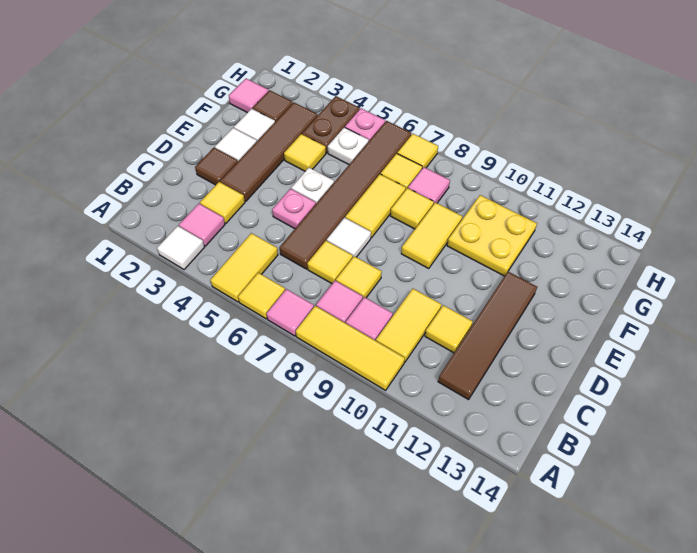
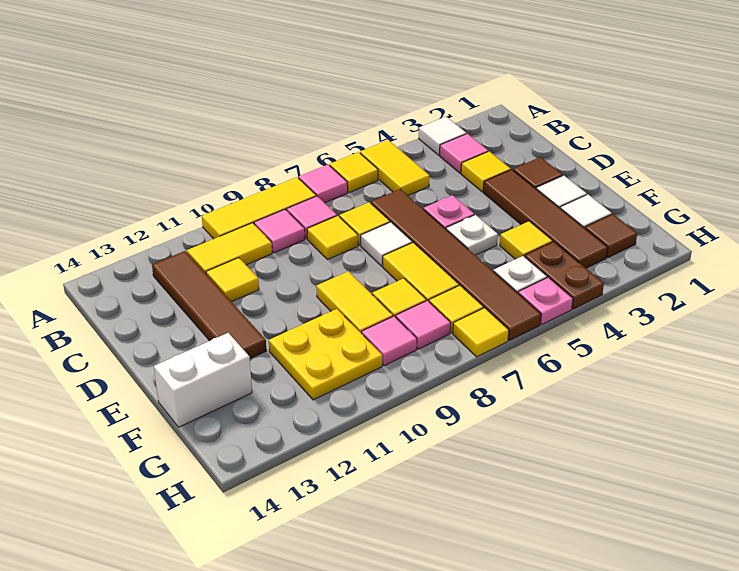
yellow tile B10:C10 level 1 -> yellow tile B10:B11 level 1
none -> white brick F13:F14 level 1
pink tile G1 level 1 -> pink tile G9 level 1

